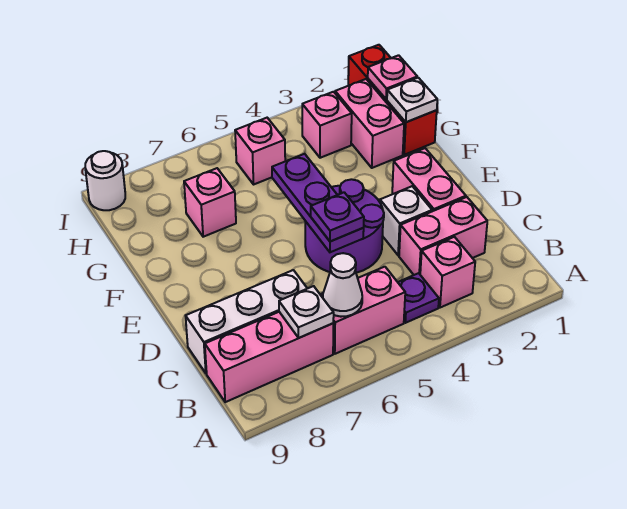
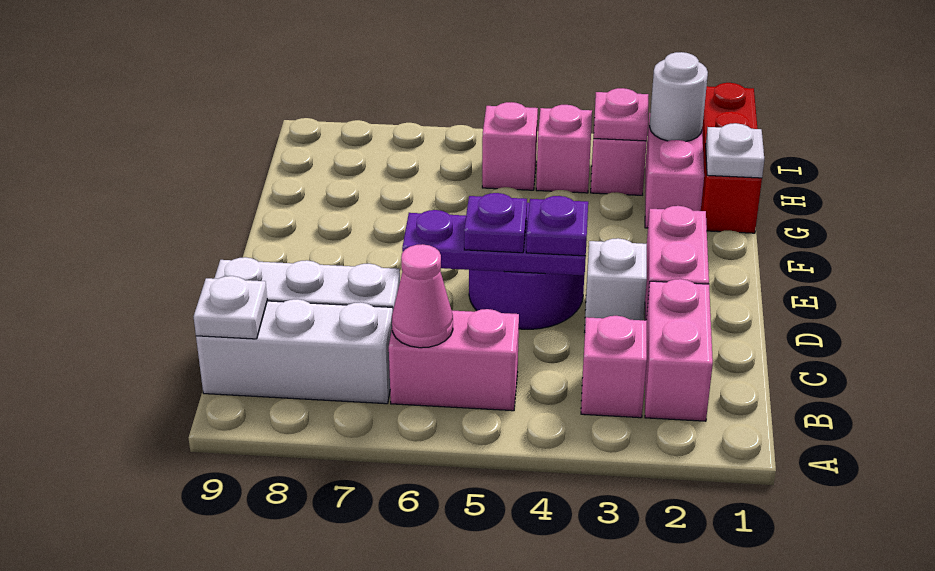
purple plate B4 level 1 -> purple plate D4 level 3
white cone B6 level 2 -> pink cone B6 level 2
pink brick B7:B9 level 1 -> white brick B7:B9 level 1
white plate B7 level 2 -> white plate B9 level 2
pink brick C2:C3 level 1 -> pink brick B2:C2 level 1
purple plate D5:F5 level 2 -> purple plate D4:D6 level 2
pink brick G7 level 1 -> pink brick H4 level 1
pink plate H1 level 2 -> pink plate H3 level 2
white round brick I9 level 1 -> white round brick H2 level 2

